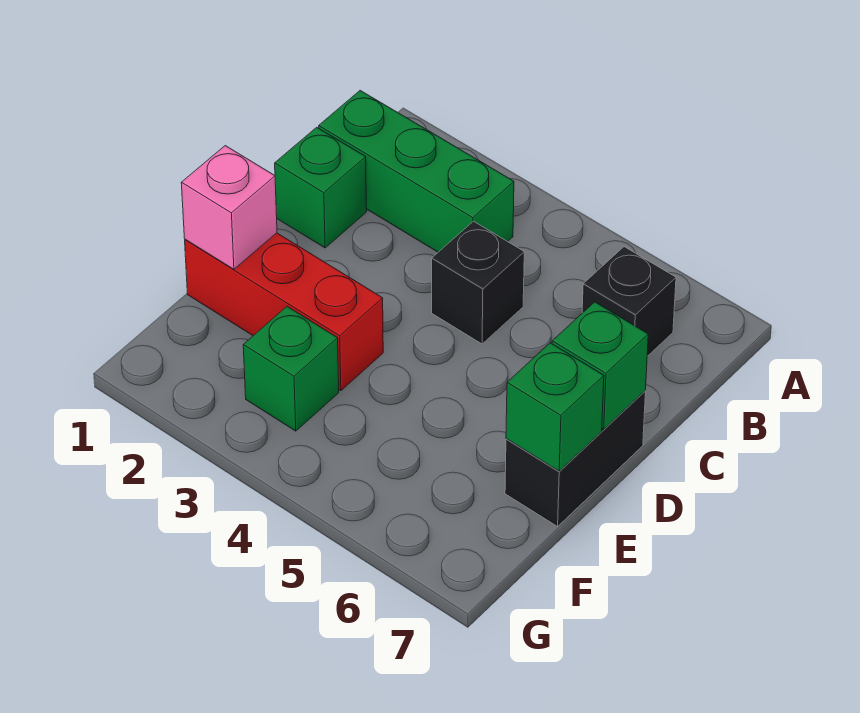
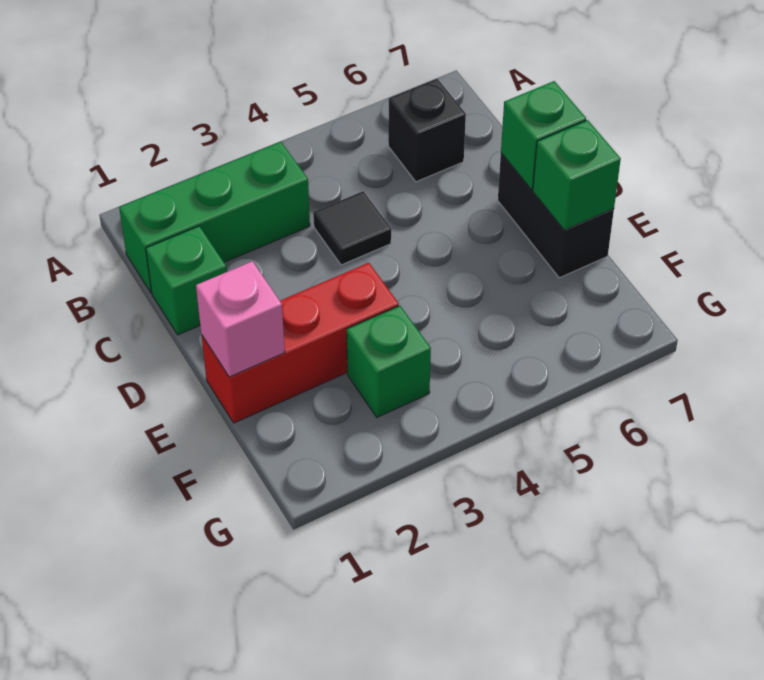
black brick C4 level 1 -> black tile C4 level 1

